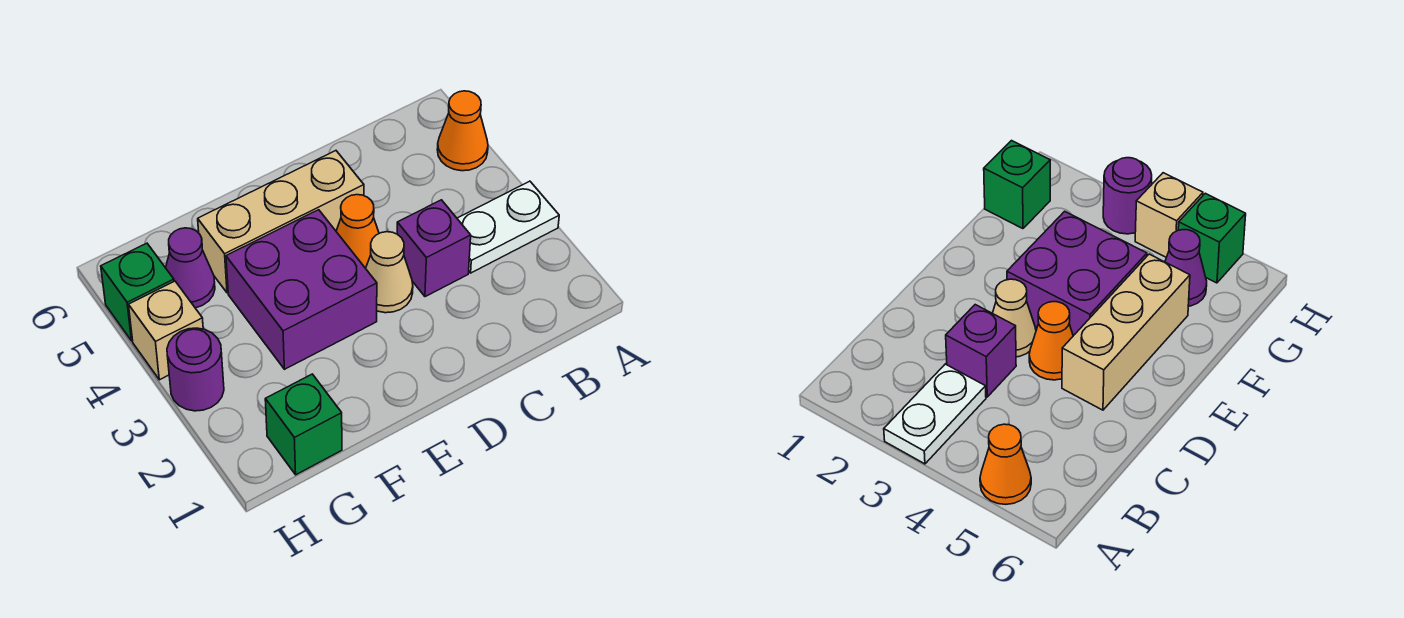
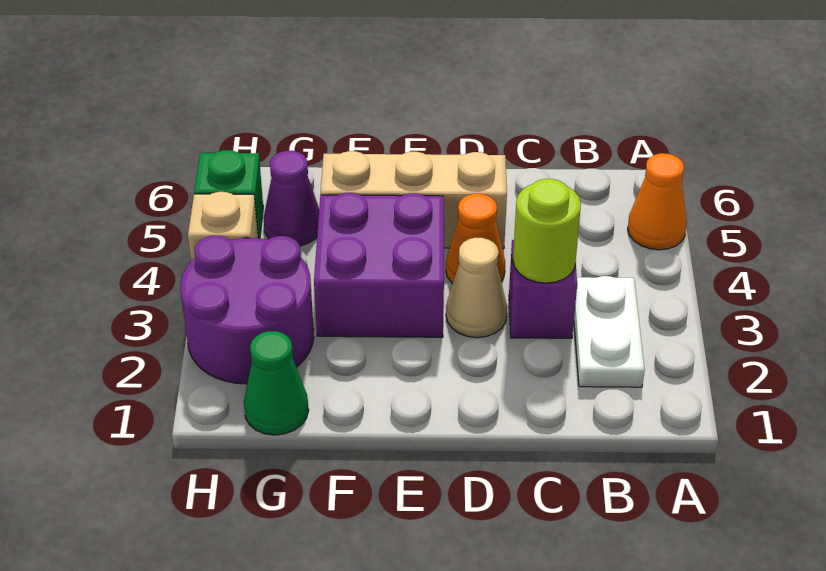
white plate A3:B3 level 1 -> white plate B2:B3 level 1
none -> lime round brick C3 level 2
green brick G1 level 1 -> green cone G1 level 1
purple round brick H3 level 1 -> purple round brick G2:H3 level 1

